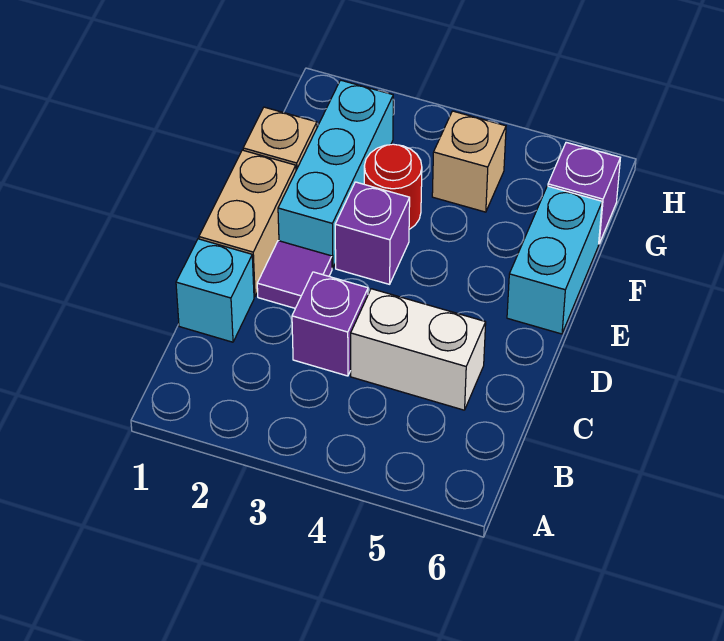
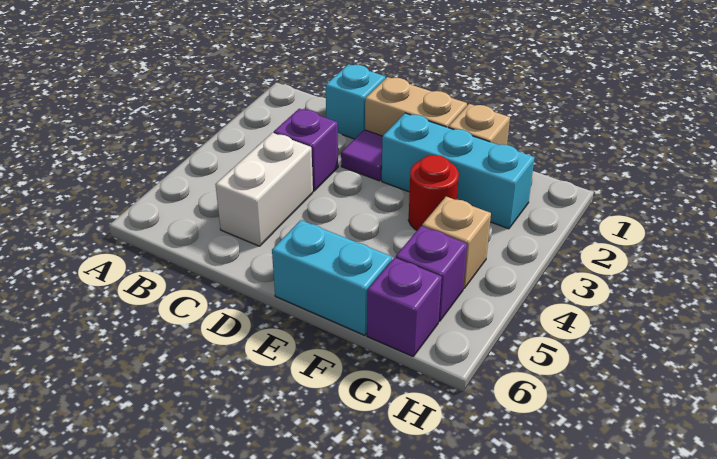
purple brick E3 level 1 -> purple brick G5 level 1

